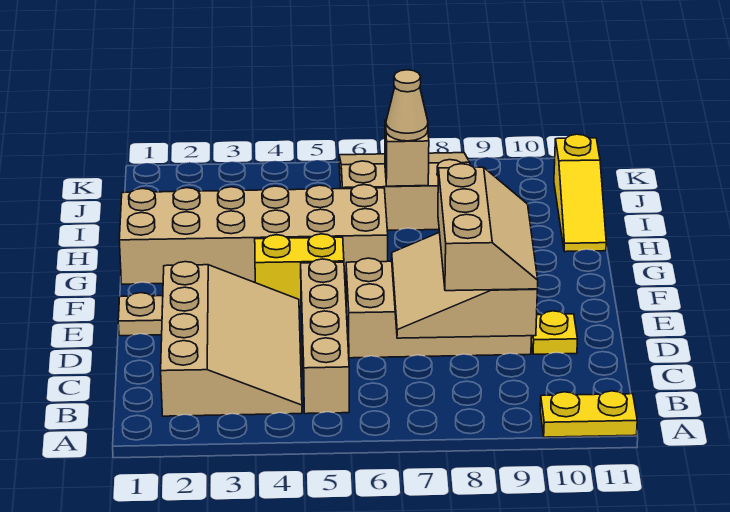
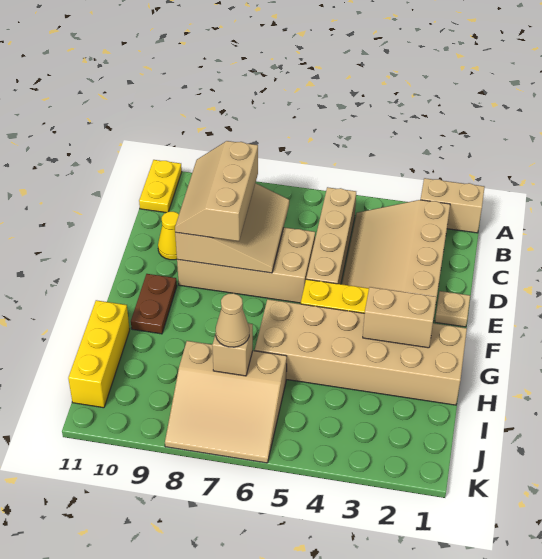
none -> tan brick A1:A2 level 1
yellow plate A10:A11 level 1 -> yellow plate A11:B11 level 1
yellow plate D10 level 1 -> yellow cone D10 level 1
none -> brown plate F10:G10 level 1
none -> tan brick G2:G3 level 2
yellow slope H11:J11 level 1 top J -> yellow brick H11:J11 level 1

